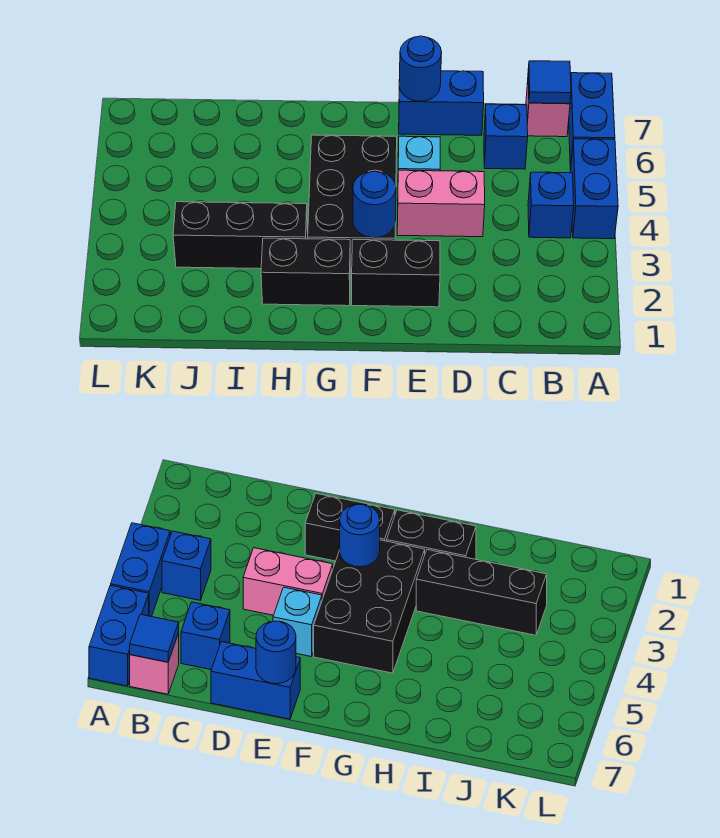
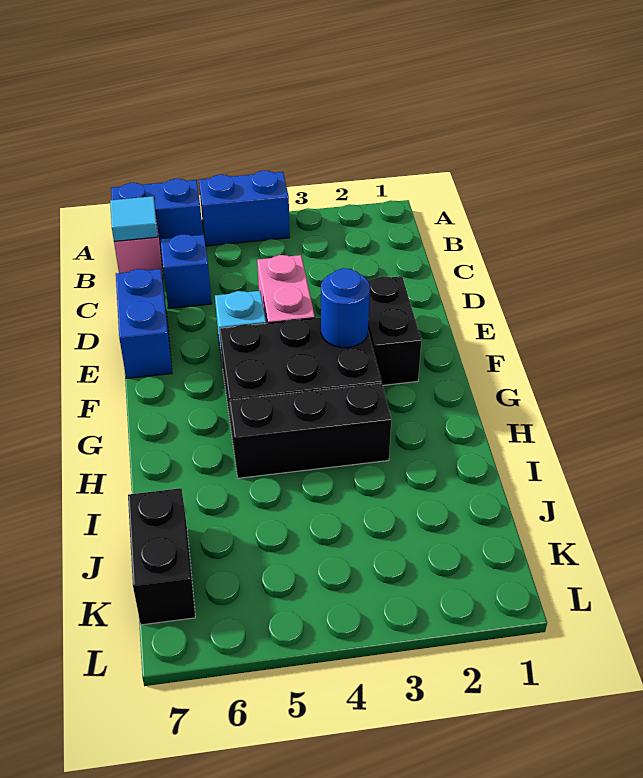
blue brick B4 level 1 -> none
blue tile B7 level 2 -> cyan tile B7 level 2
blue round brick E7 level 2 -> none
black brick G2:H2 level 1 -> black brick J7:K7 level 1
black brick H3:J3 level 1 -> black brick H3:H5 level 1

